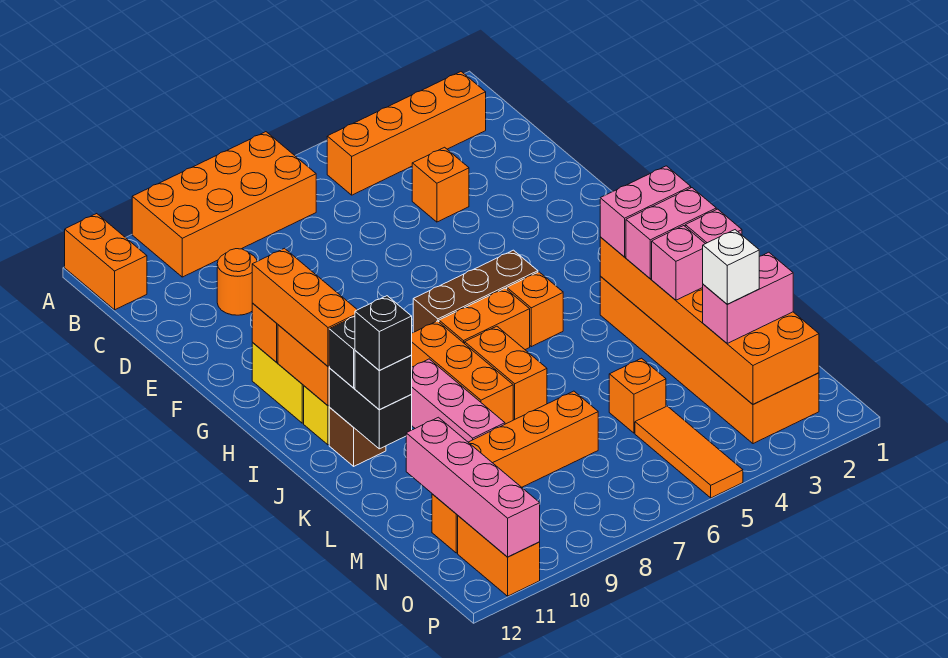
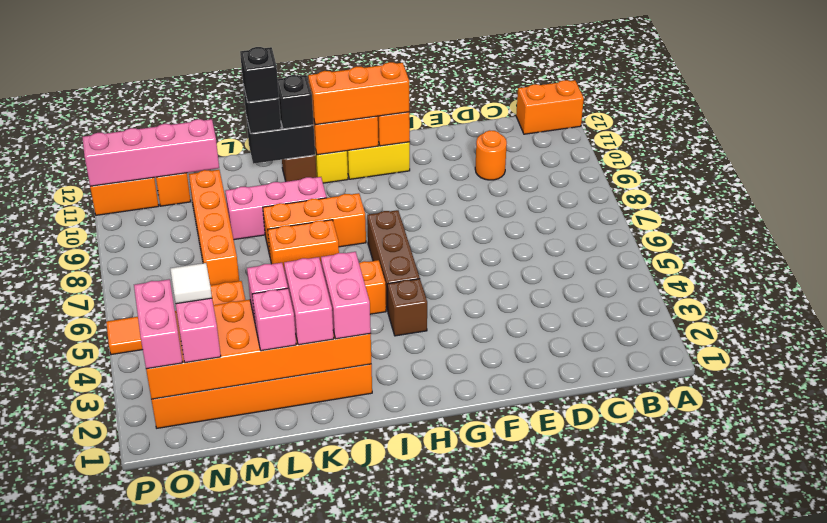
orange brick A7:B10 level 1 -> none
orange brick B2:B5 level 1 -> none
orange brick D4 level 1 -> none
none -> brown brick H4 level 1
orange brick I6:I7 level 1 -> none
white brick N3 level 4 -> white tile N3 level 4
none -> pink brick O2:O3 level 3

